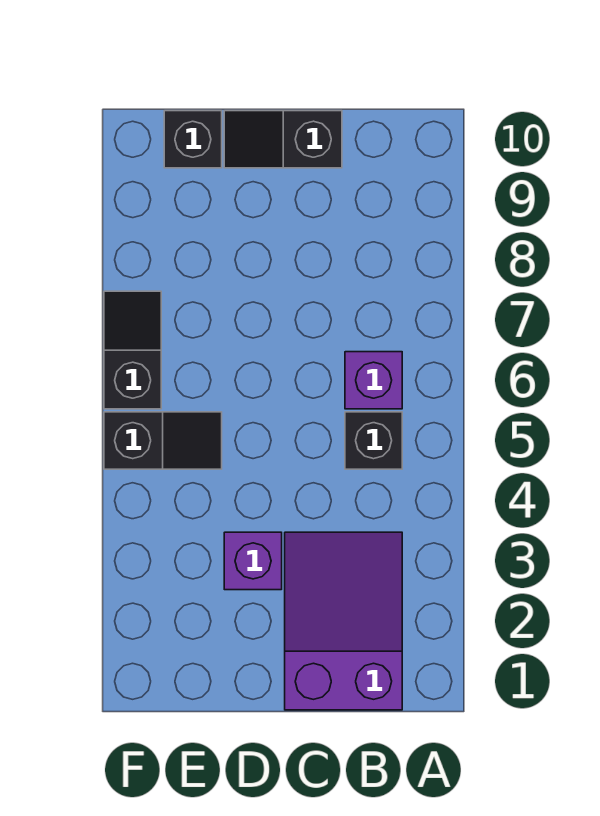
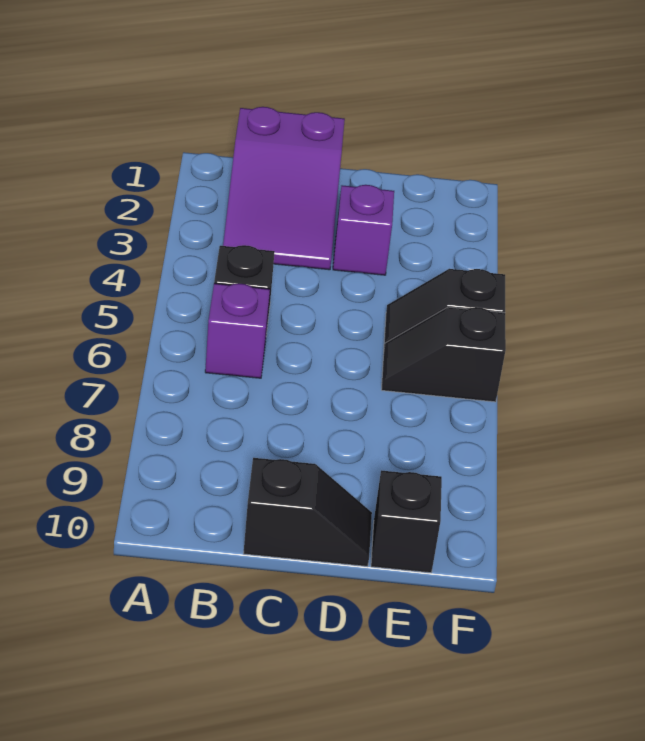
black slope F6:F7 level 1 top 6 -> black slope E6:F6 level 1 top F

